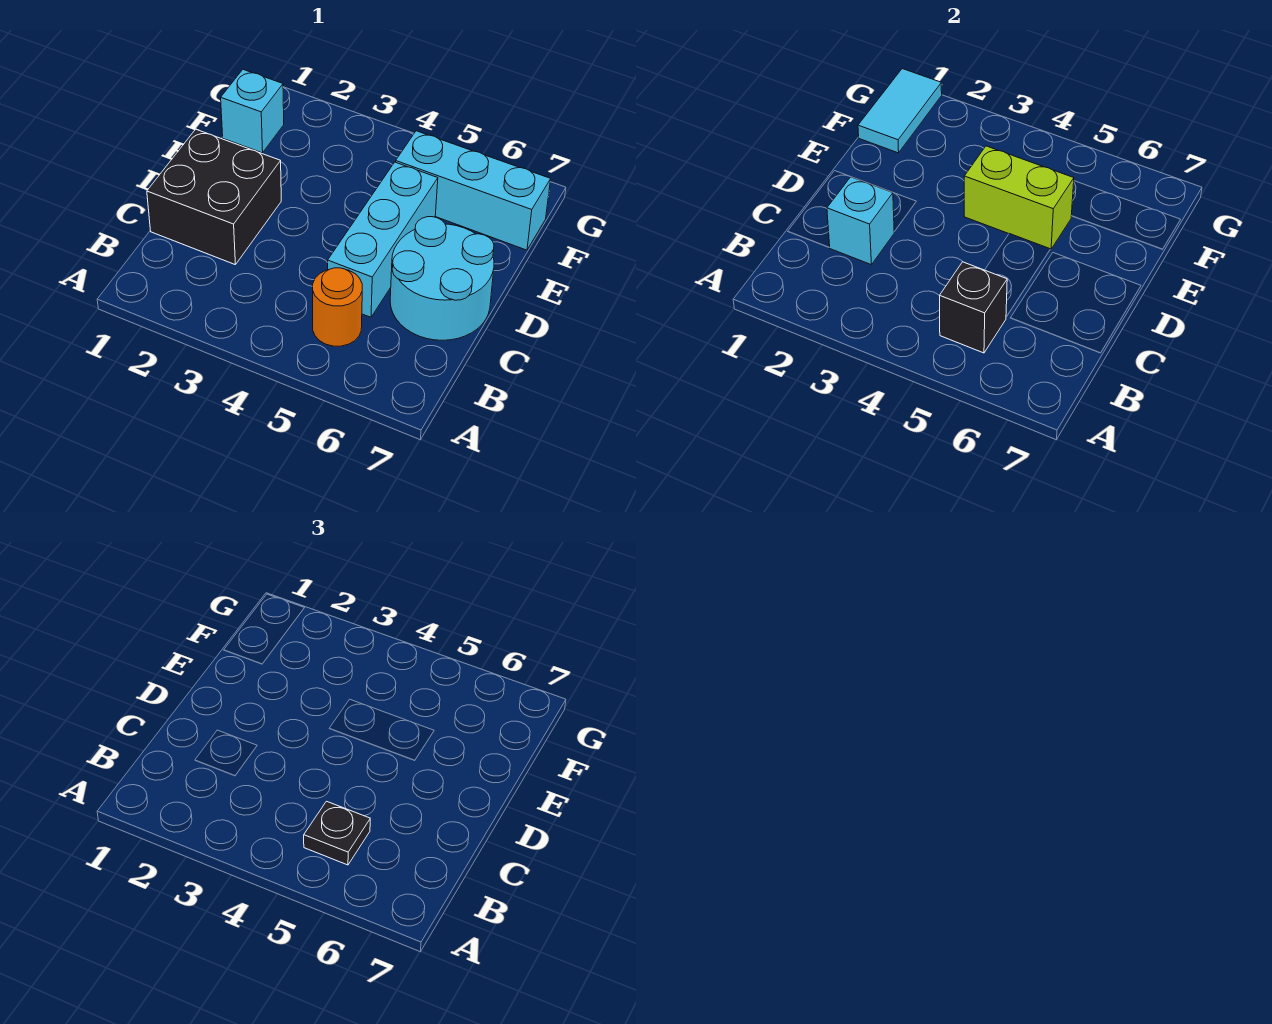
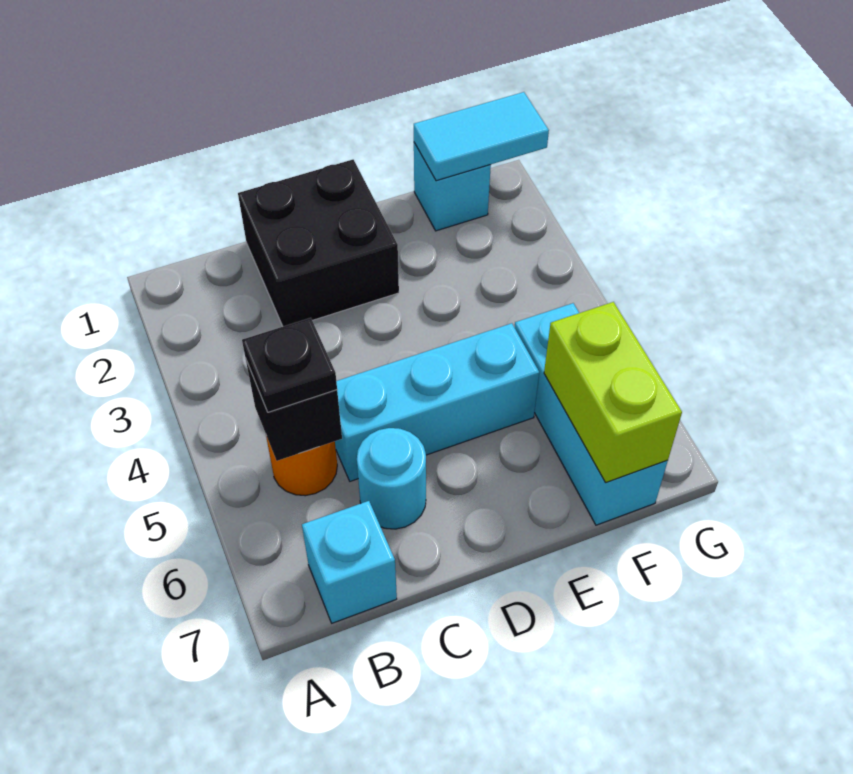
cyan brick C2 level 2 -> cyan brick B7 level 1
cyan round brick C6:D7 level 1 -> cyan round brick C6 level 1
lime brick E4:E5 level 2 -> lime brick F6:F7 level 2

